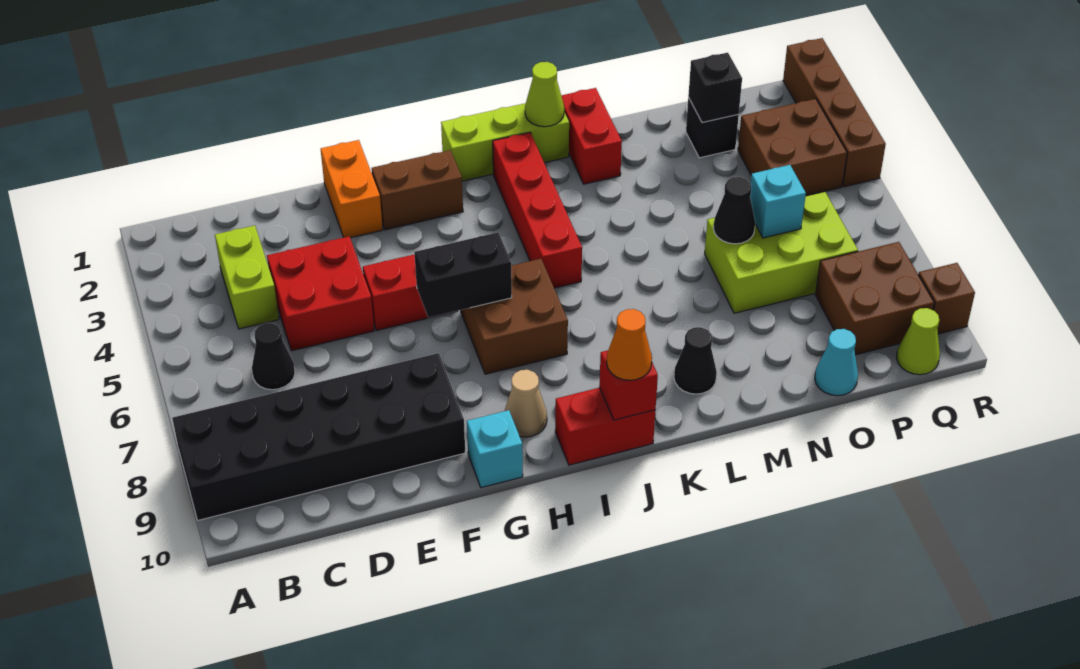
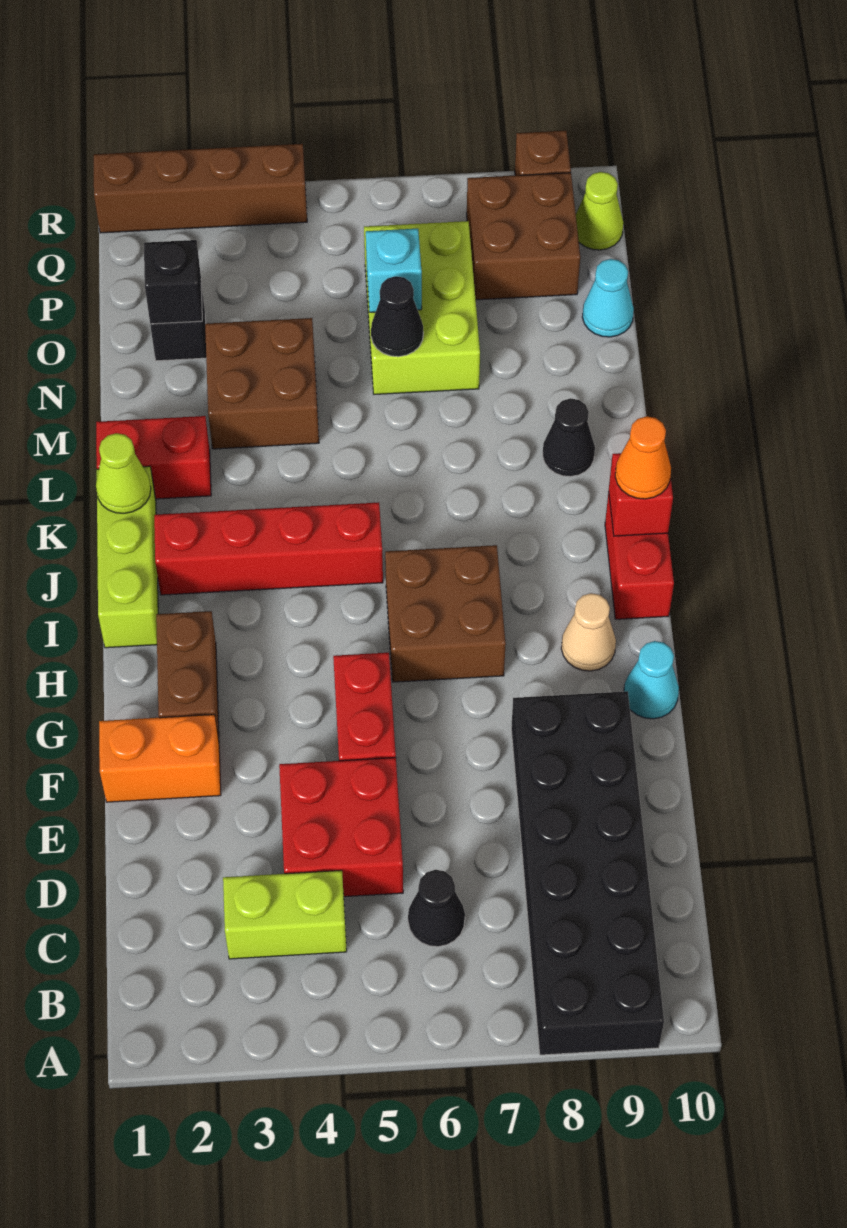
black brick G6:H6 level 2 -> none
cyan brick G10 level 1 -> cyan cone G10 level 1
brown brick P3:Q4 level 1 -> brown brick M3:N4 level 1

